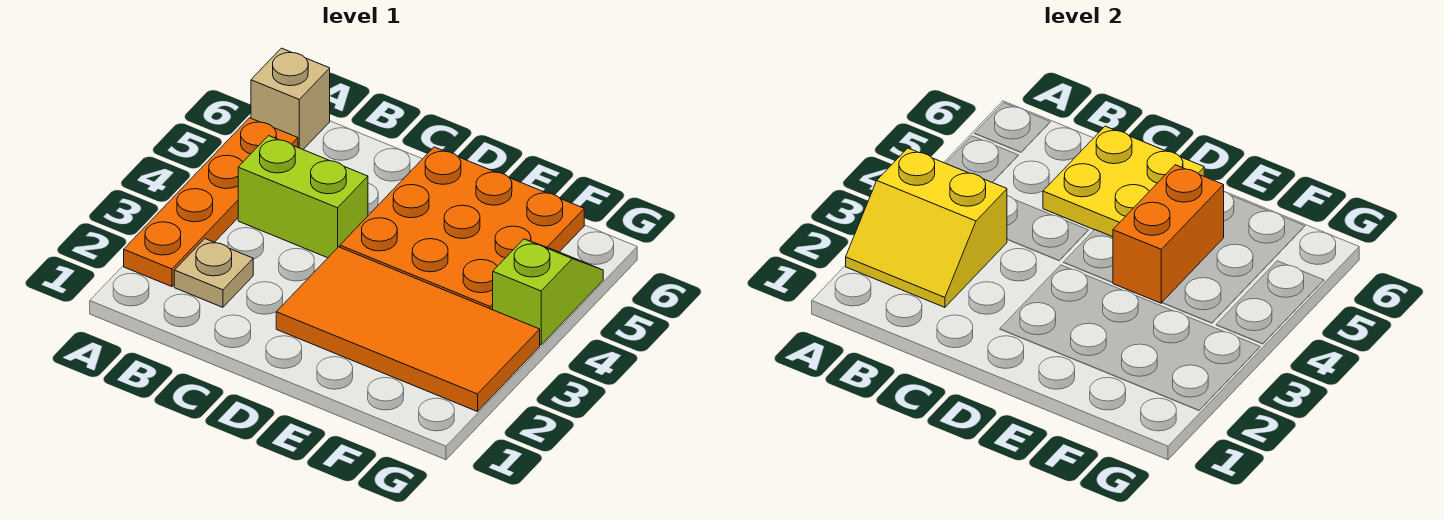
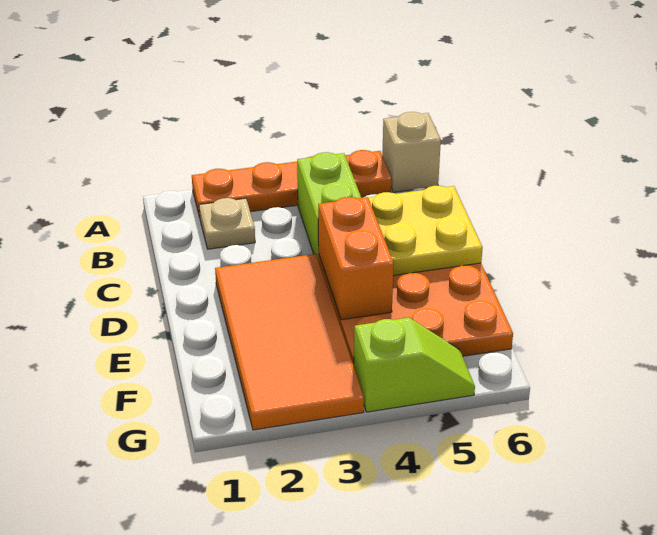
yellow slope A2:B3 level 2 top 3 -> none
orange brick E4:E5 level 2 -> orange brick D4:E4 level 2

